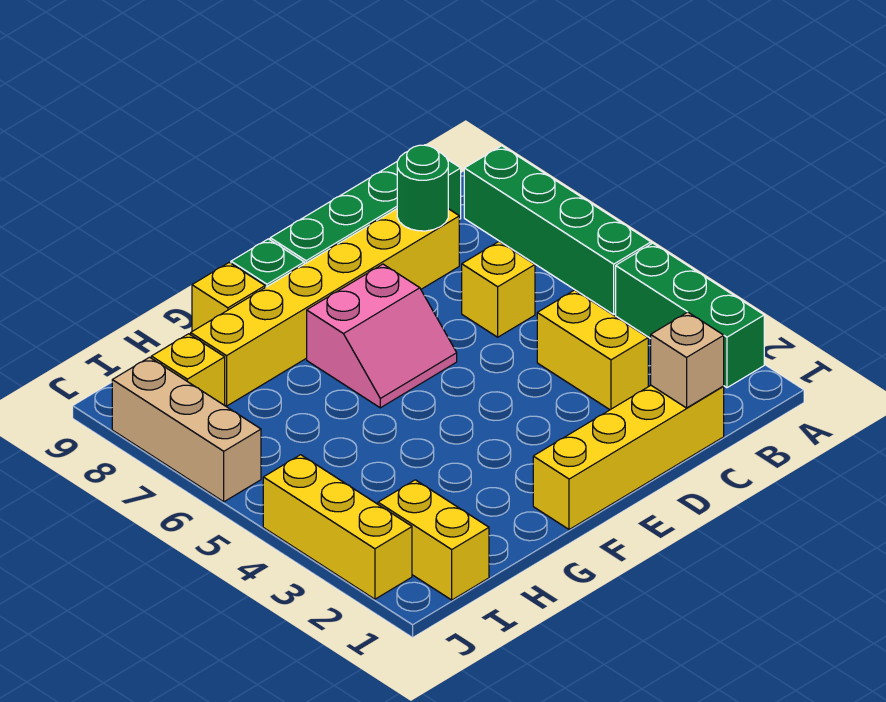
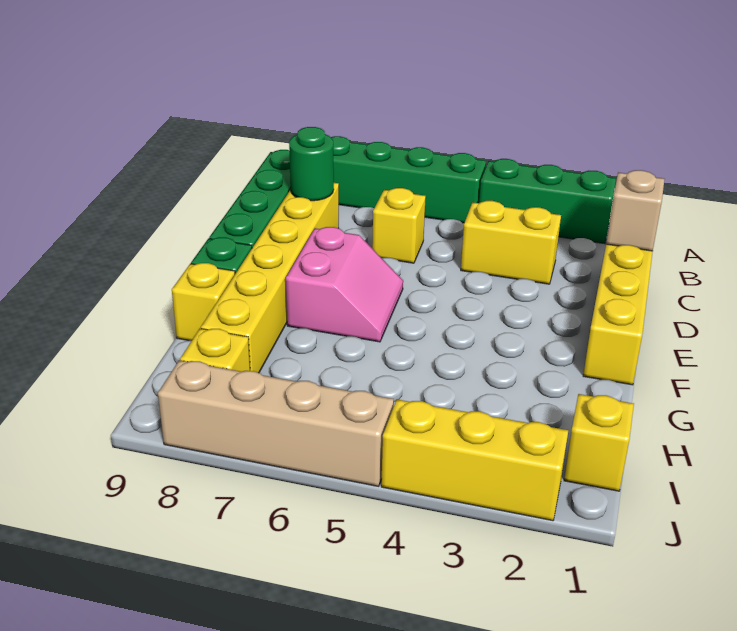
yellow brick I1:I2 level 1 -> yellow brick I1 level 1
tan brick J6:J8 level 1 -> tan brick J5:J8 level 1

